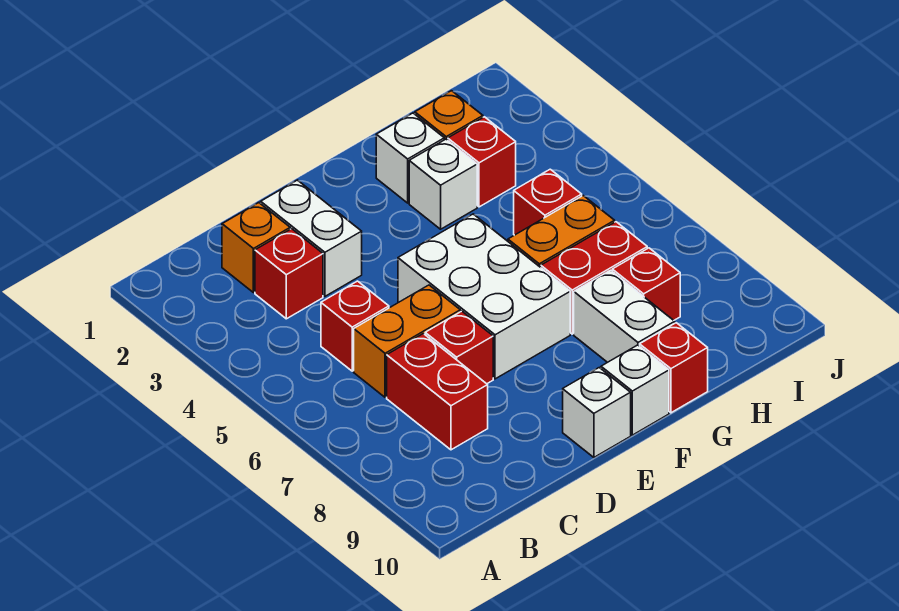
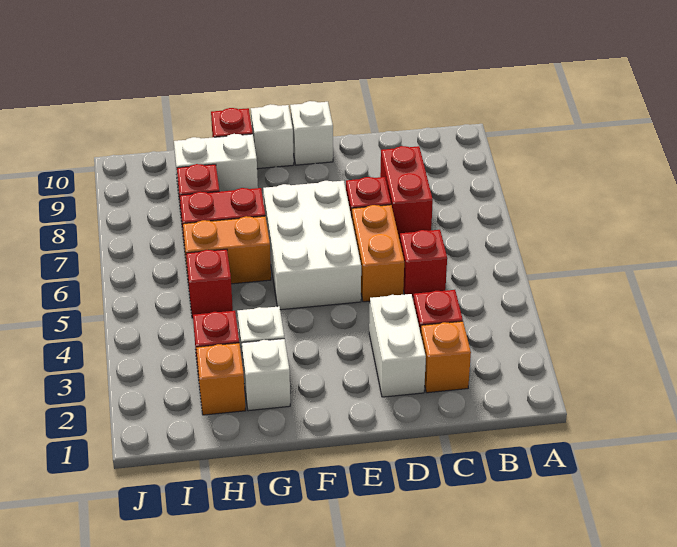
orange brick C6:D6 level 1 -> orange brick D5:D6 level 1
white brick G8:G9 level 1 -> white brick G9:H9 level 1

